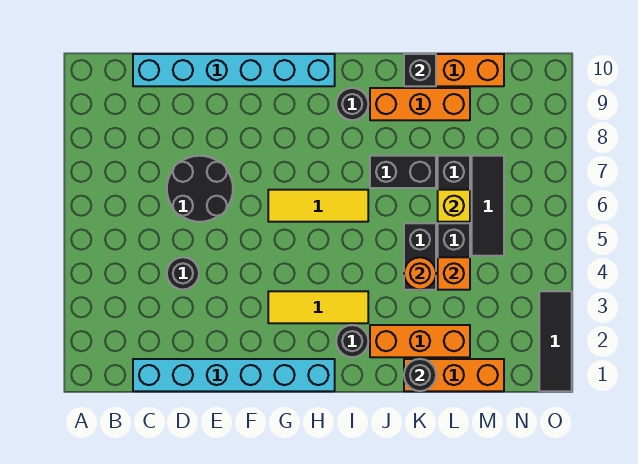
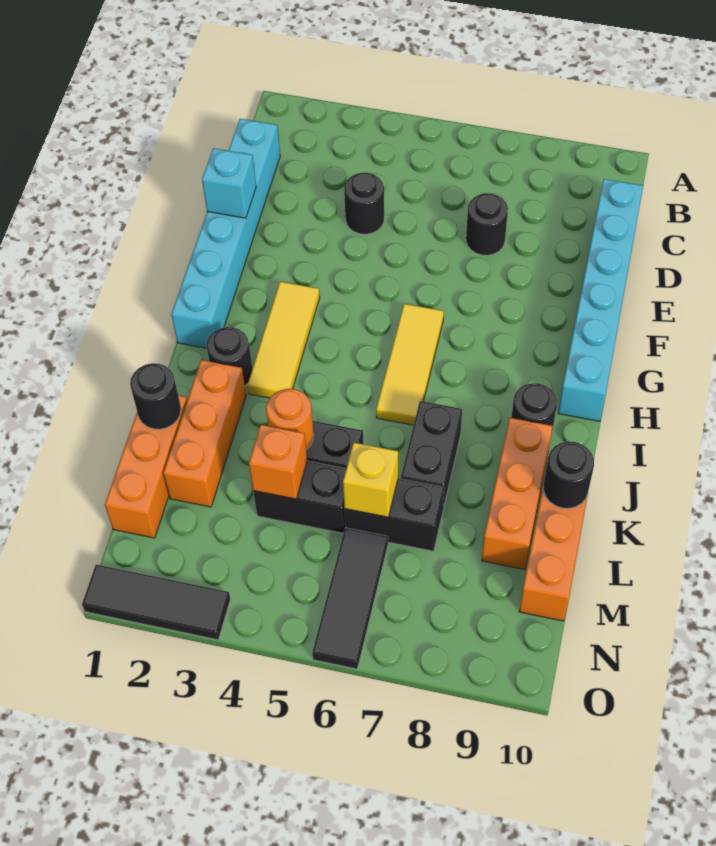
black round brick D6:E7 level 1 -> black round brick D7 level 1
none -> cyan brick E1 level 2
black brick K10 level 2 -> black round brick K10 level 2
black tile M5:M7 level 1 -> black tile M6:O6 level 1

